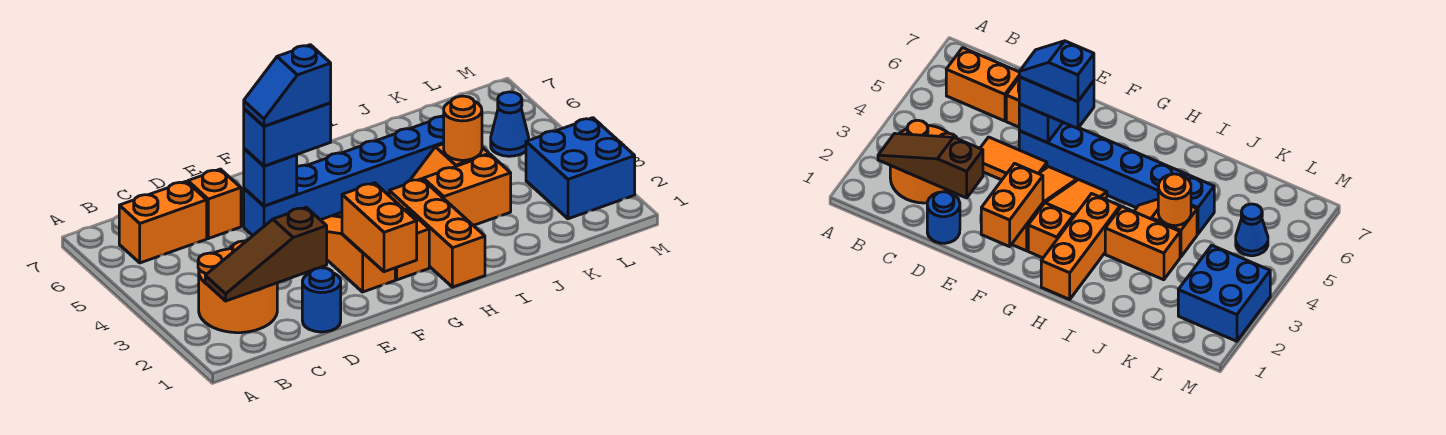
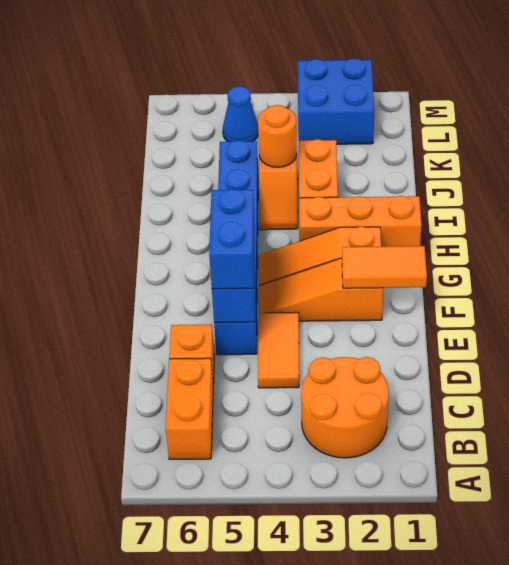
brown slope B2:D2 level 2 top D -> none
blue round brick D1 level 1 -> none
blue slope E5:F5 level 4 top F -> none
orange brick F1:F2 level 2 -> orange tile F1:F2 level 2

